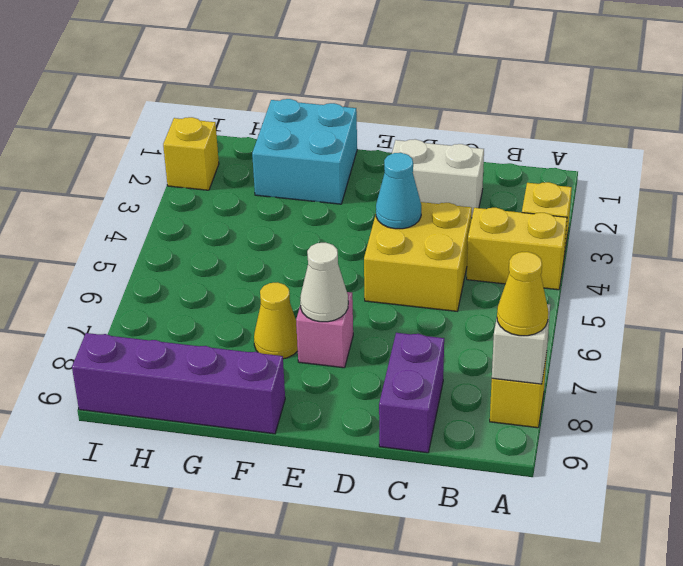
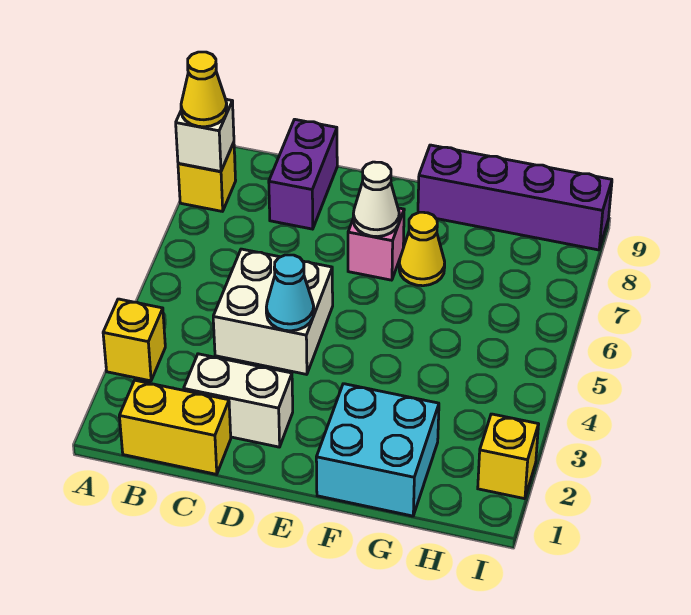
yellow brick A4:B4 level 1 -> yellow brick B1:C1 level 1
yellow brick C4:D5 level 1 -> white brick C4:D5 level 1

